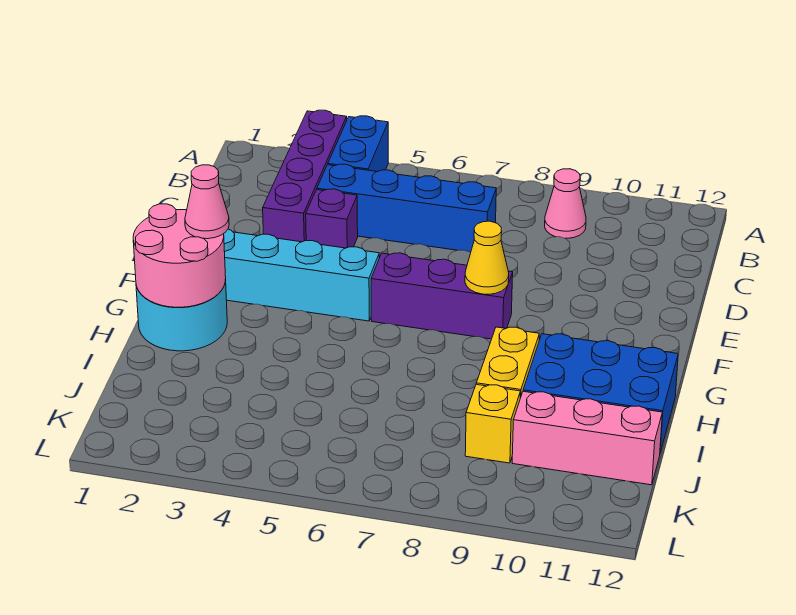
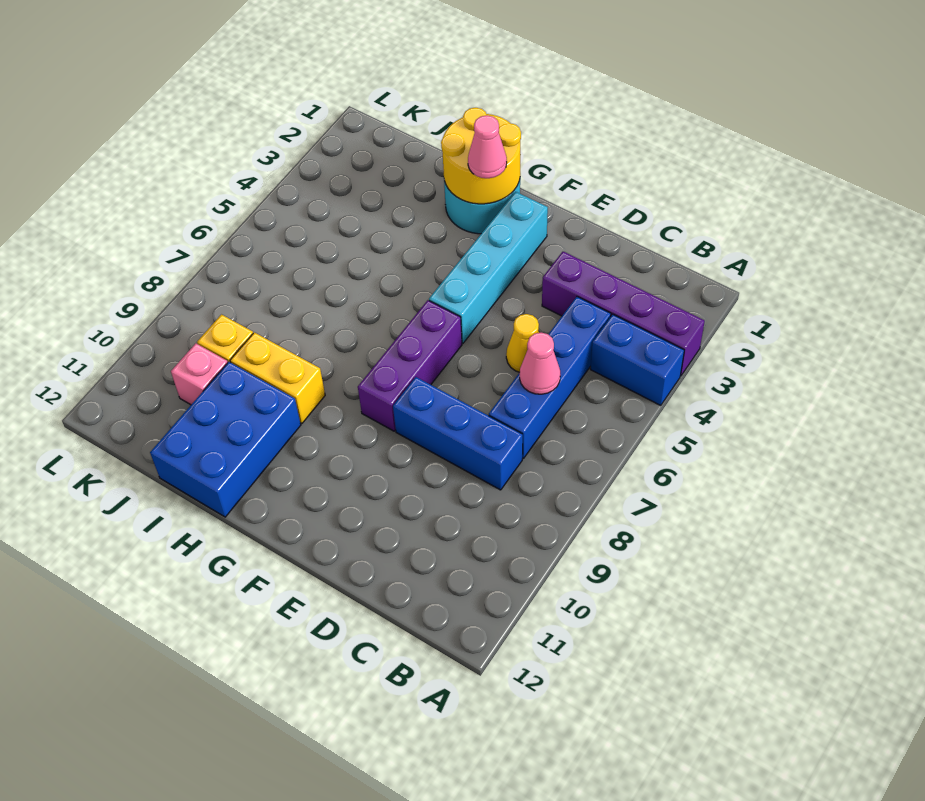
pink cone B9 level 1 -> pink cone C6 level 2
none -> blue brick C8:E8 level 1
purple brick D4 level 1 -> none
yellow cone F8 level 2 -> yellow cone D5 level 1
pink round brick G1:H2 level 2 -> yellow round brick G1:H2 level 2
pink brick J10:J12 level 1 -> pink brick J10 level 1

